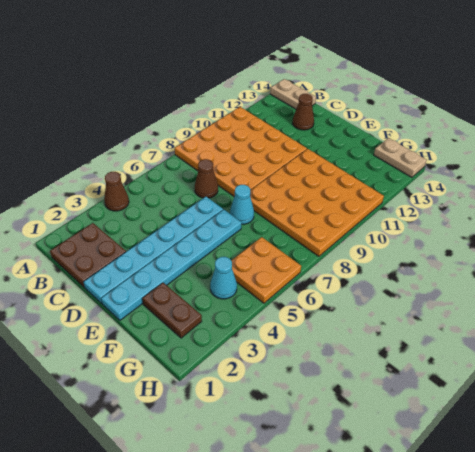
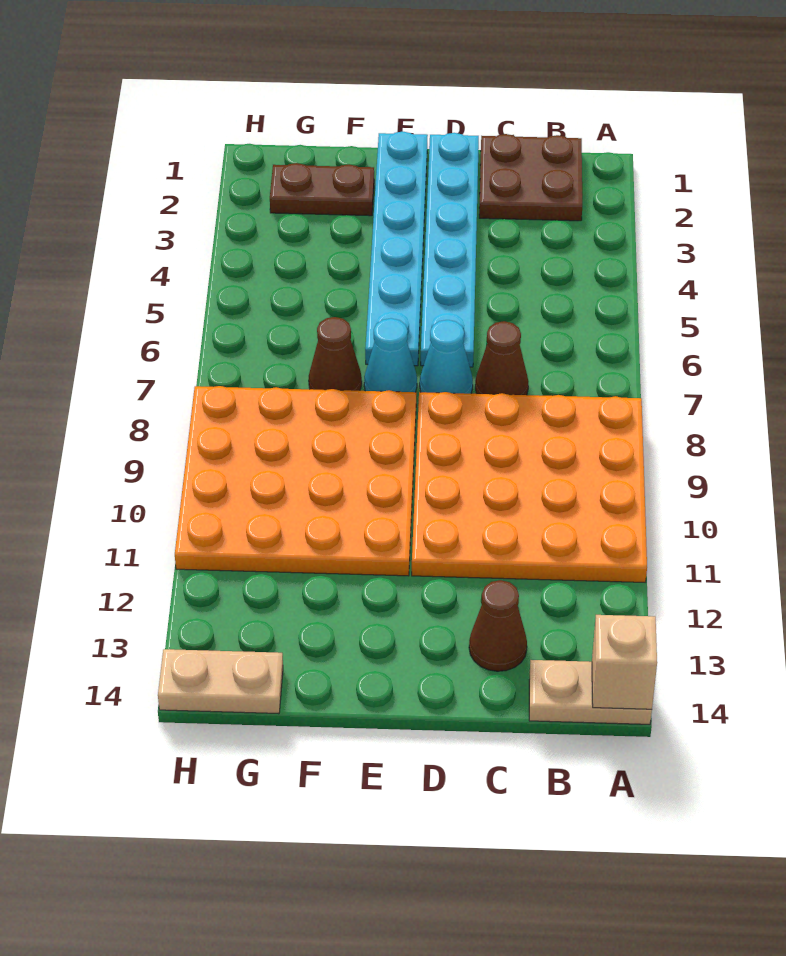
brown cone A4 level 1 -> brown cone F7 level 1
none -> tan brick A14 level 2
cyan cone G4 level 1 -> cyan cone D7 level 1
orange plate G5:H6 level 1 -> none

